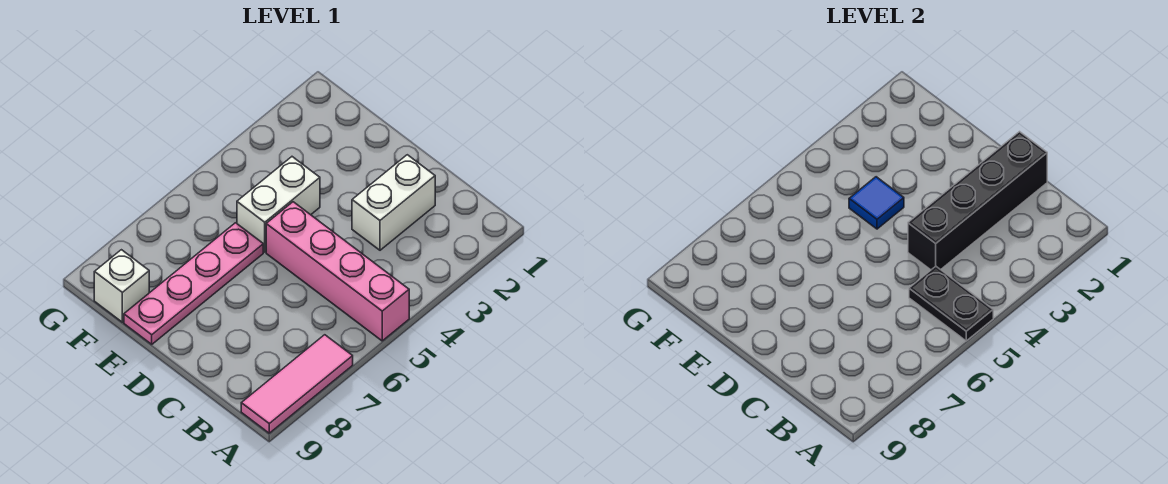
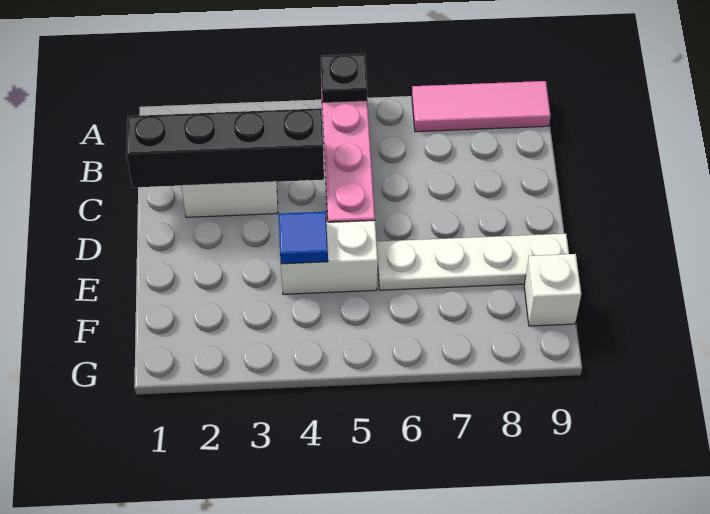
black plate A5:B5 level 2 -> black plate A5 level 2
pink plate E6:E9 level 1 -> white plate E6:E9 level 1

